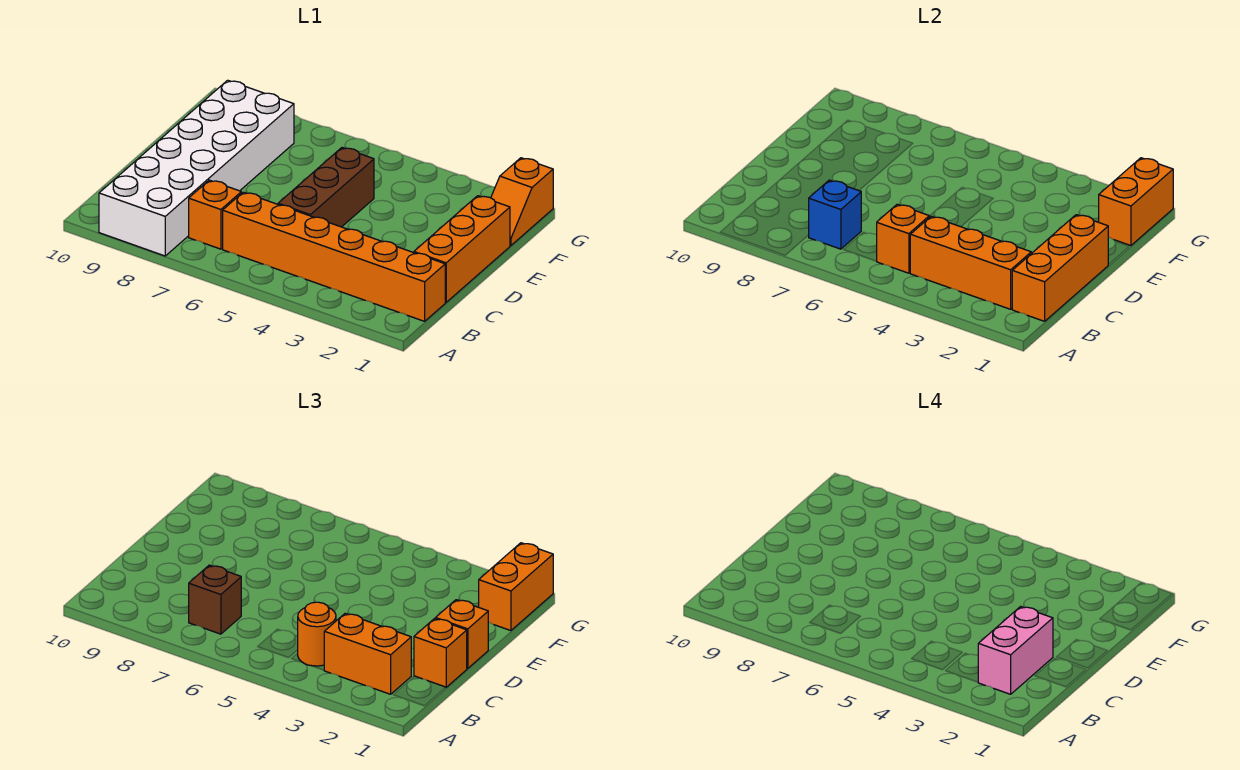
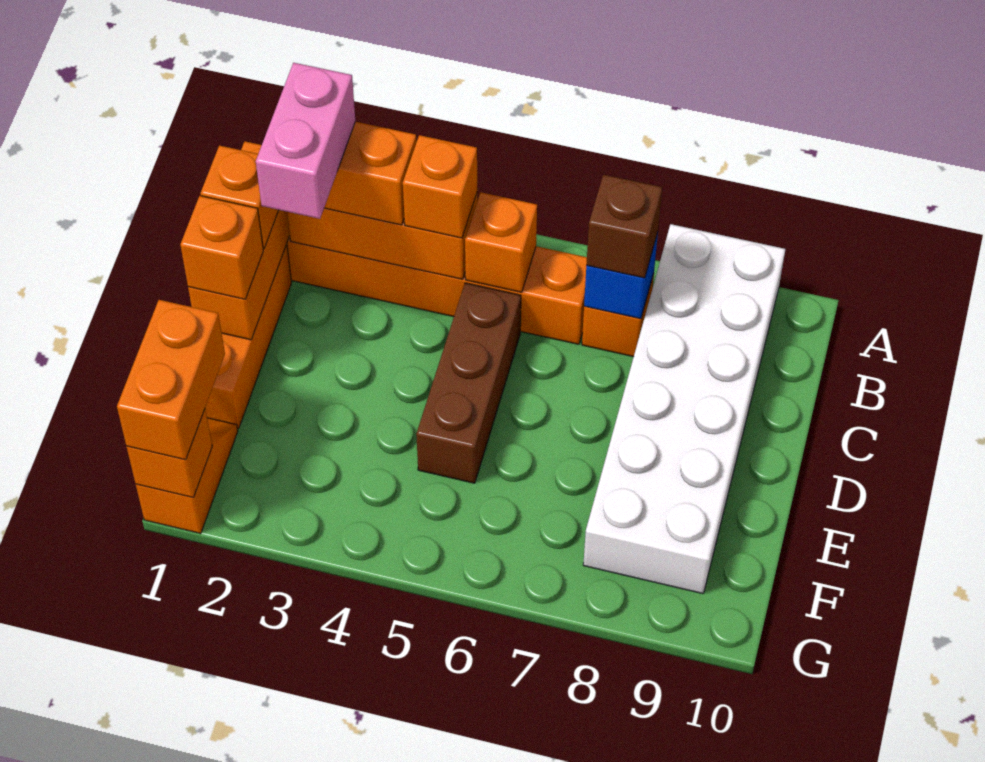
orange round brick B4 level 3 -> orange brick B4 level 3
orange brick F1:G1 level 2 -> orange brick G1 level 2

